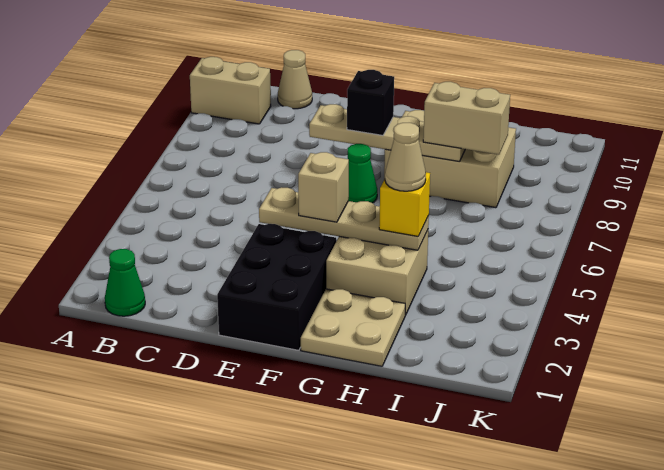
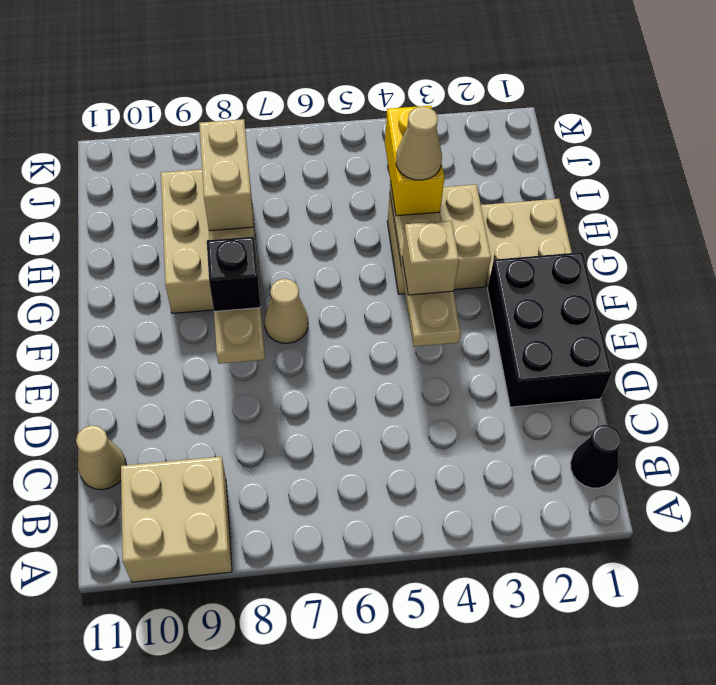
tan brick A10:B10 level 1 -> tan brick A9:B10 level 1
green cone B1 level 1 -> black cone B1 level 1
black brick E1:F3 level 1 -> black brick D1:F2 level 1
green cone F7 level 1 -> tan cone F7 level 1
yellow brick H4 level 3 -> yellow brick H4:I4 level 3

